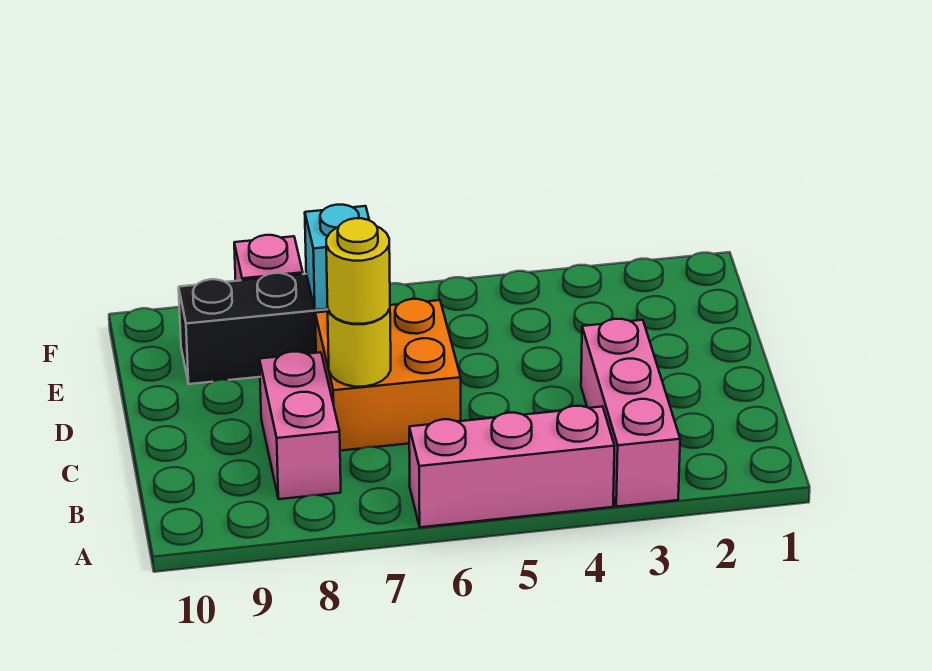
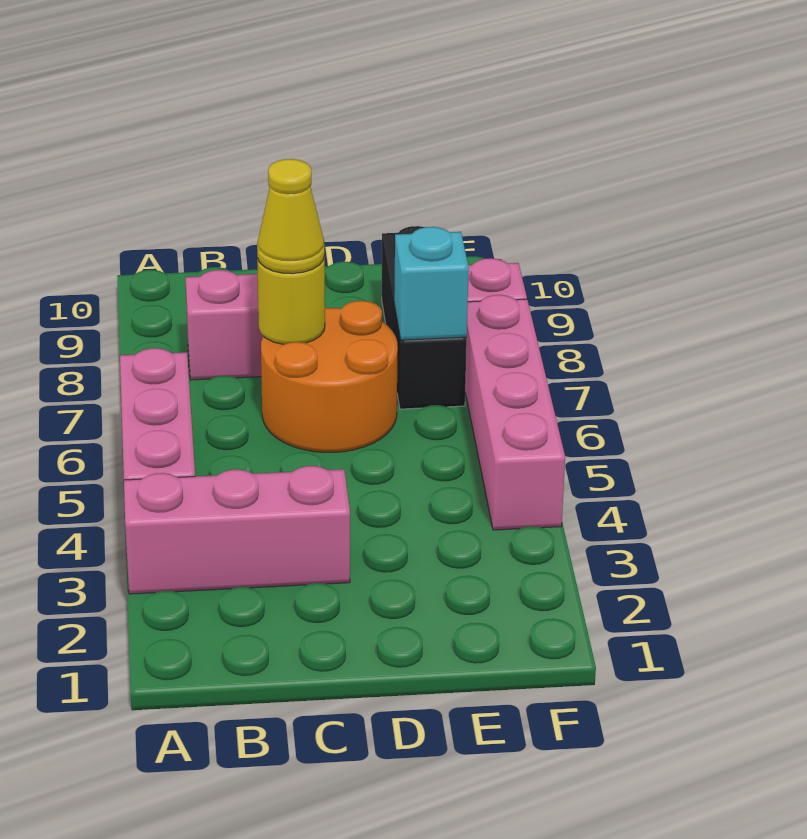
orange brick C6:D7 level 1 -> orange round brick C6:D7 level 1
yellow round brick C7 level 3 -> yellow cone C7 level 3
none -> pink brick F4:F7 level 1

